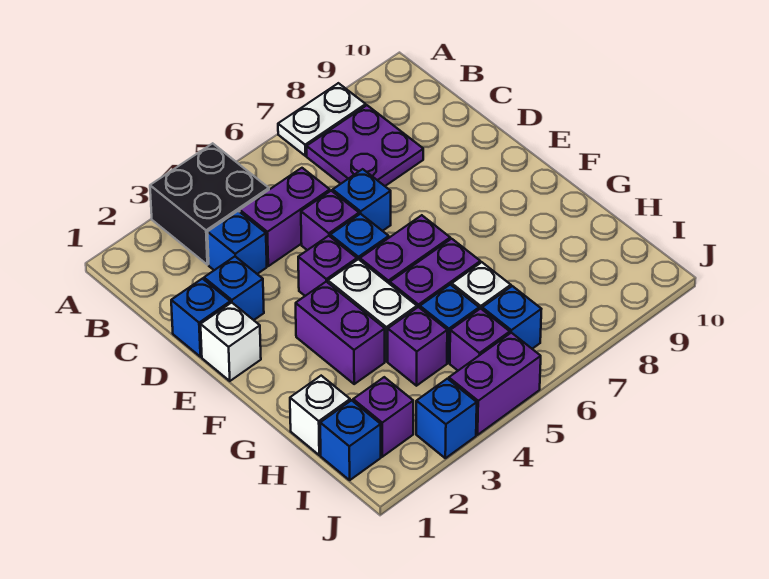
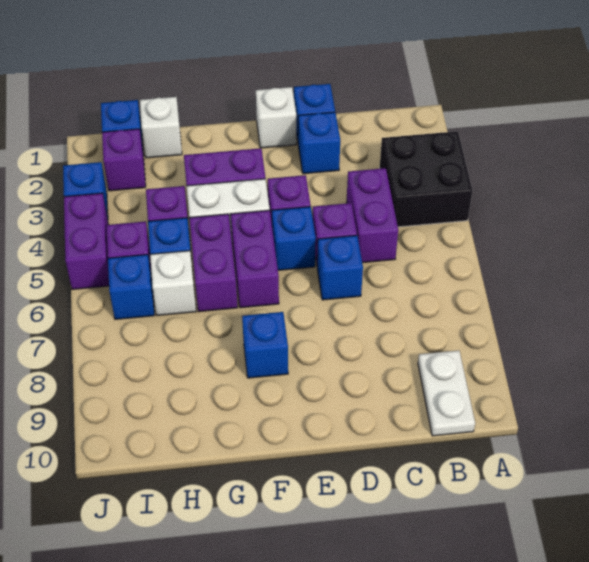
white plate A7:A8 level 1 -> white plate B9:B10 level 1
purple plate B7:C8 level 1 -> none
blue brick C3 level 1 -> blue brick F8 level 1

